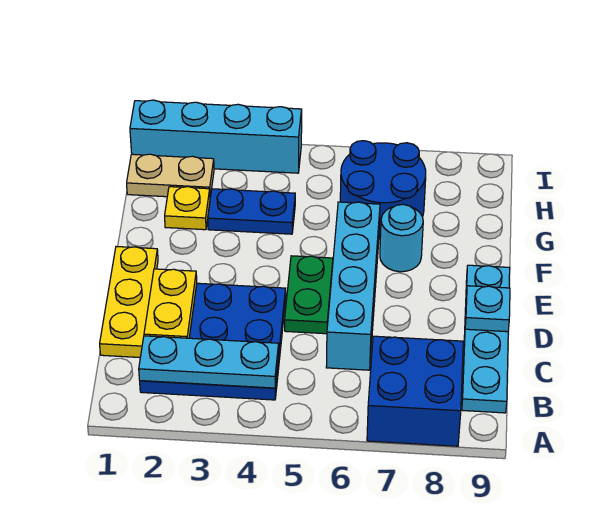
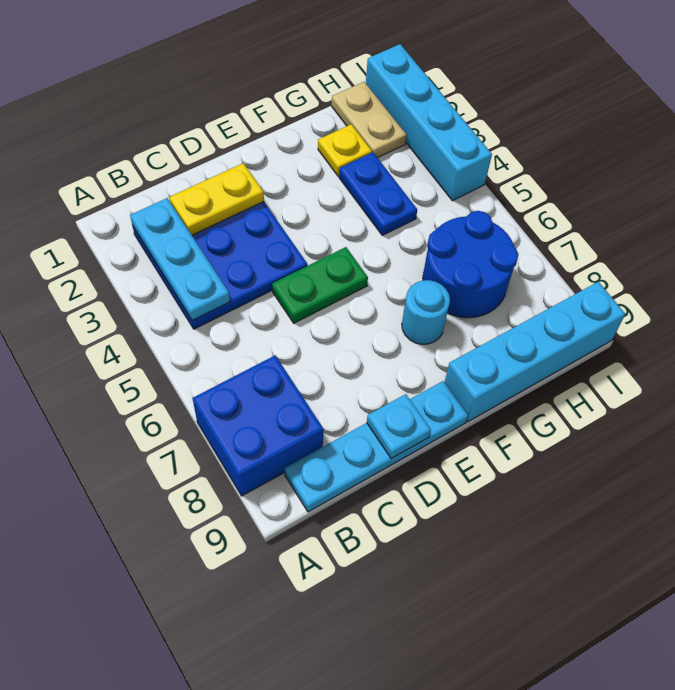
yellow plate C1:E1 level 1 -> none
cyan brick C6:F6 level 1 -> cyan brick F9:I9 level 1

